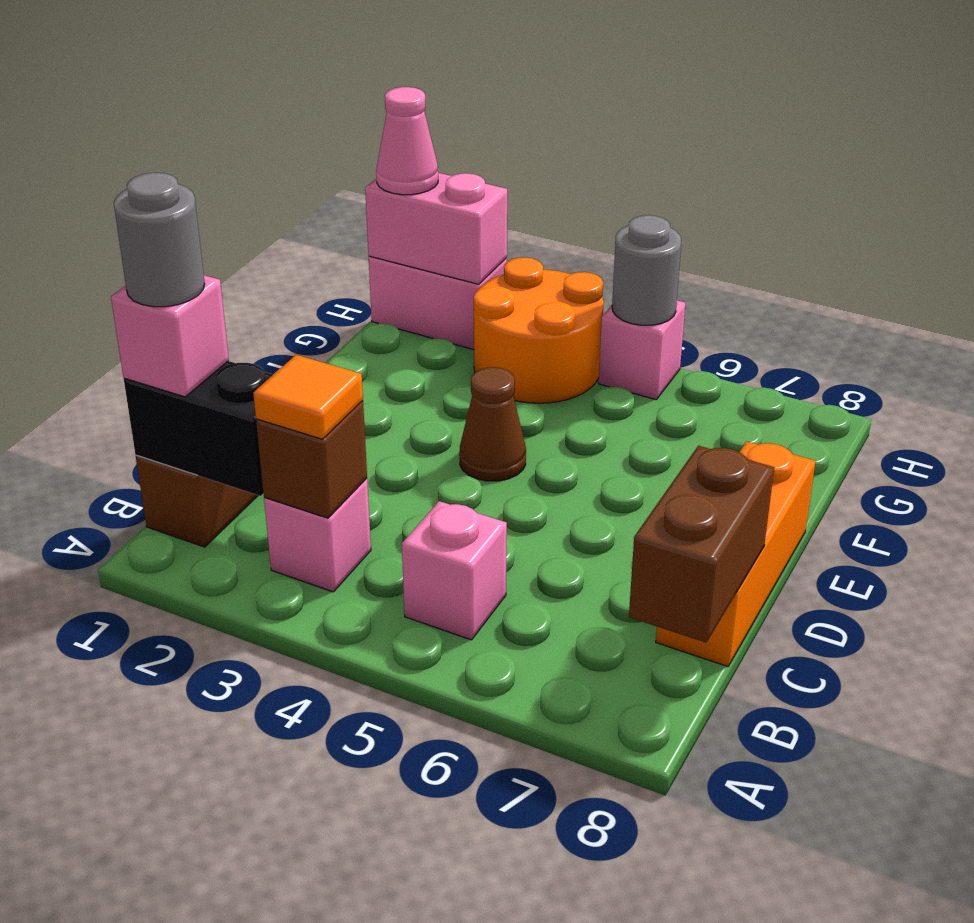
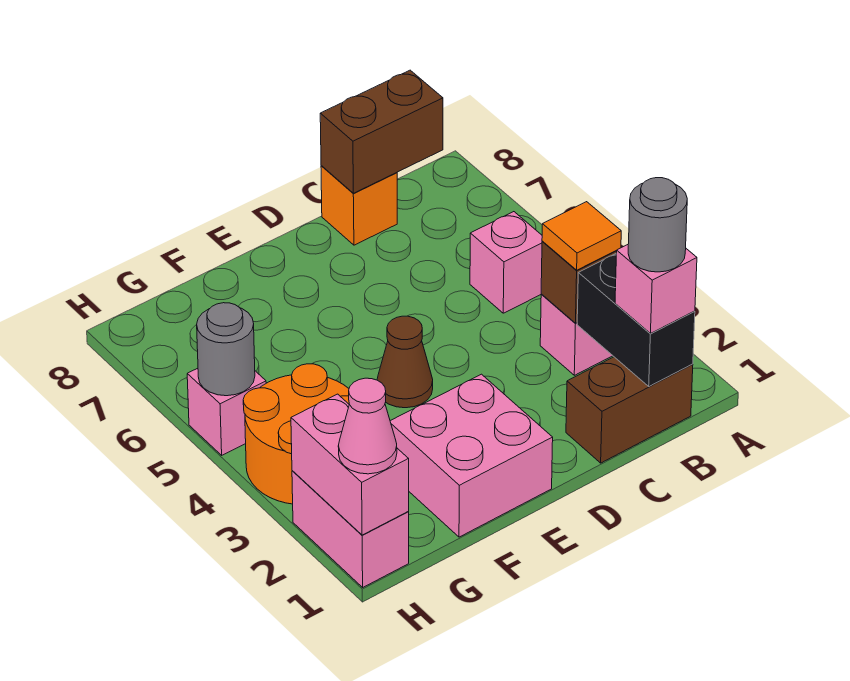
orange brick C8:E8 level 1 -> orange brick C8 level 1
none -> pink brick E1:F2 level 1

